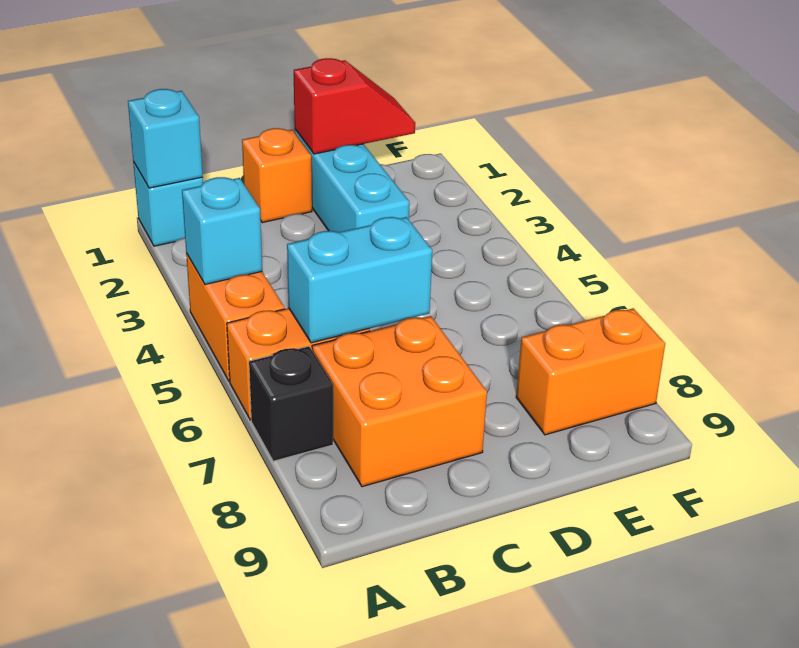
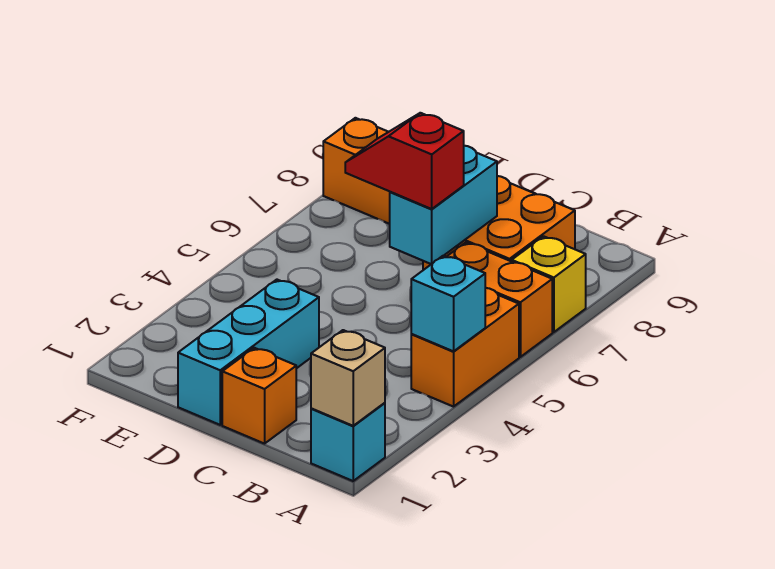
cyan brick A1 level 2 -> tan brick A1 level 2
black brick A7 level 1 -> yellow brick A7 level 1
cyan brick B6:C6 level 2 -> cyan brick C6:C7 level 2
red slope D1:E1 level 2 top D -> red slope C6:D6 level 3 top C

